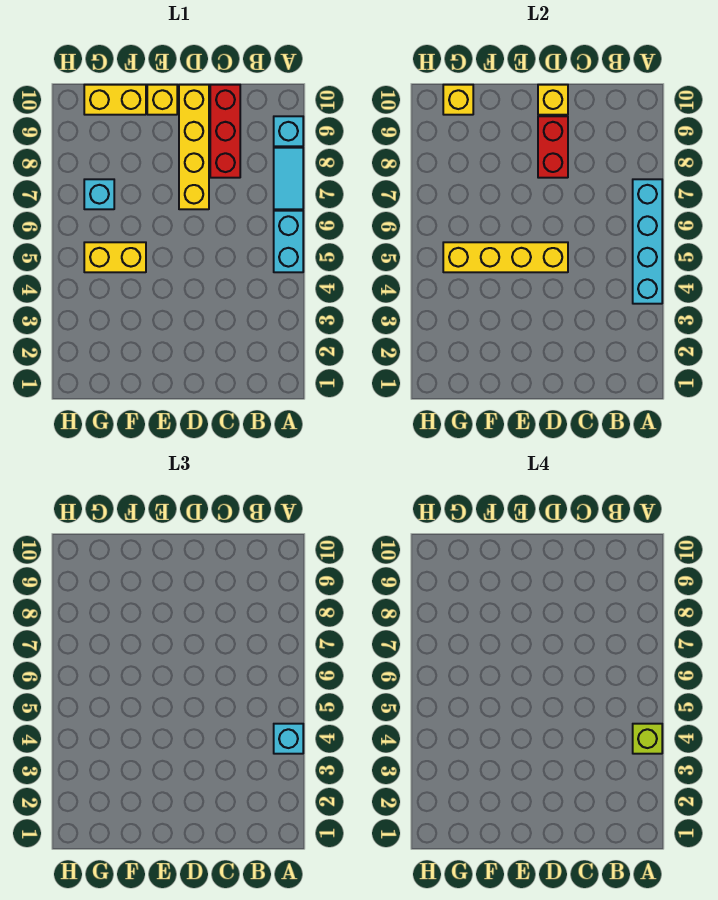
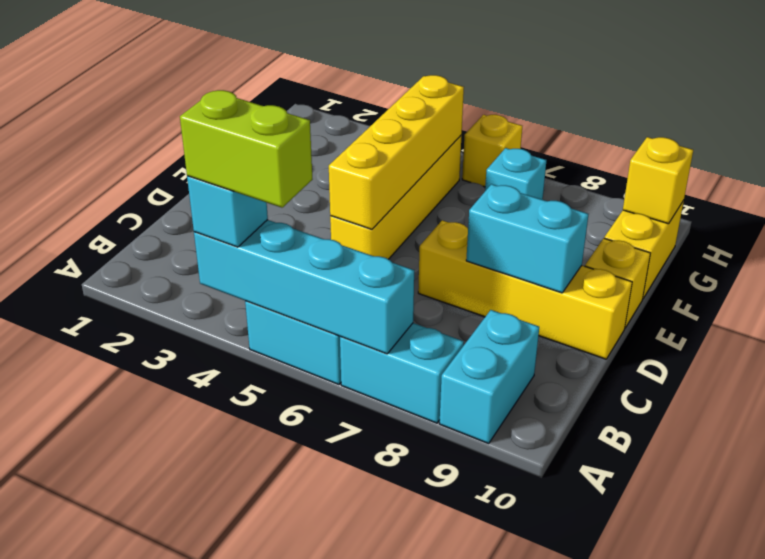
lime brick A4 level 4 -> lime brick A4:A5 level 4
cyan tile A7:A8 level 1 -> cyan brick A7:A8 level 1
cyan brick A9 level 1 -> cyan brick A9:B9 level 1
red brick C8:C10 level 1 -> none
red brick D8:D9 level 2 -> cyan brick D8:D9 level 2
yellow brick D10 level 2 -> yellow brick H6 level 1
yellow brick F5:G5 level 1 -> yellow brick D5:G5 level 1

